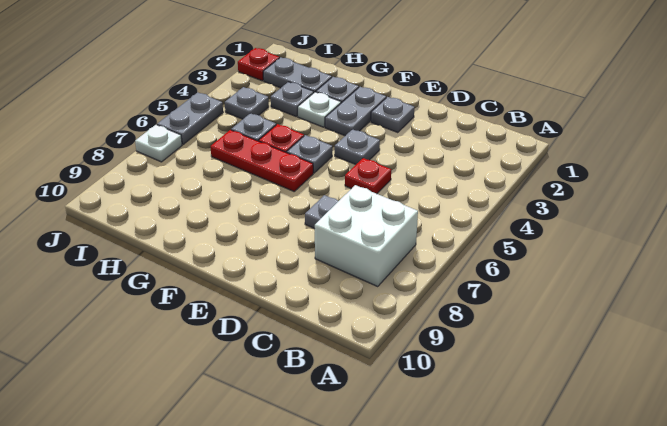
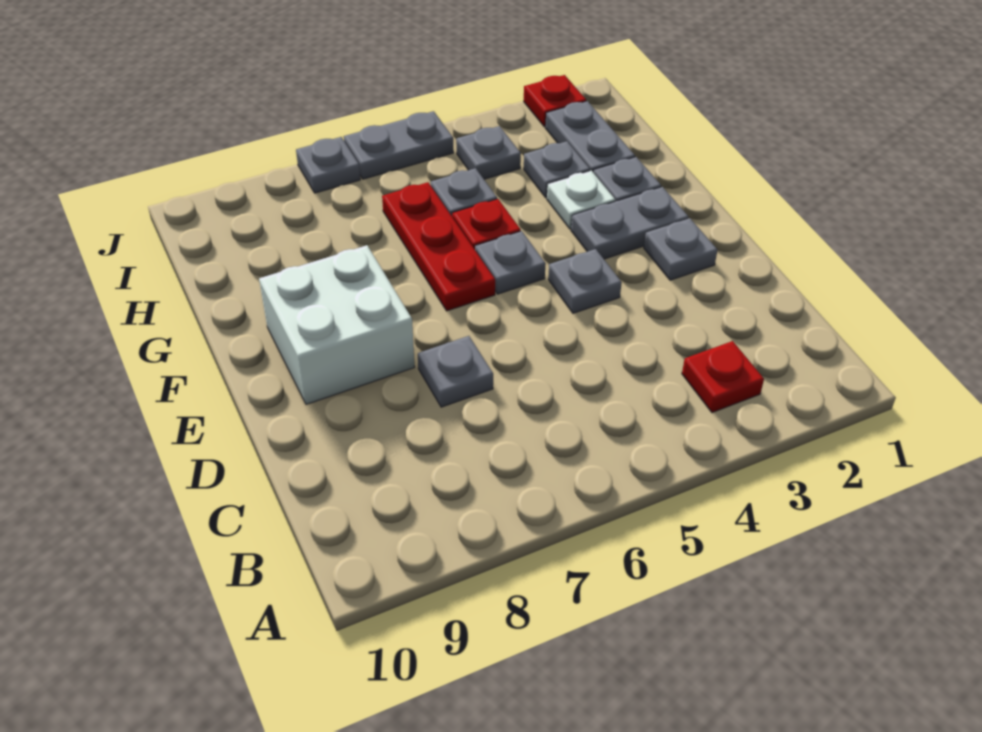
white brick B7:C8 level 1 -> white brick E8:F9 level 1
red plate D5 level 1 -> red plate B3 level 1
white plate J7 level 1 -> grey plate J7 level 1

